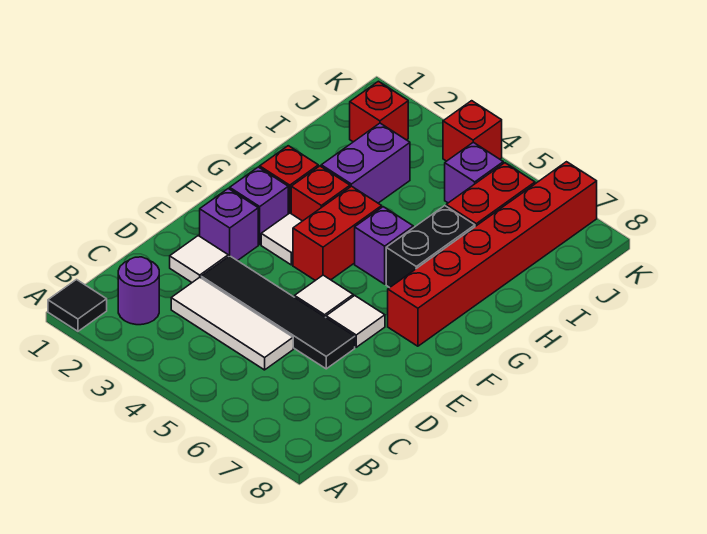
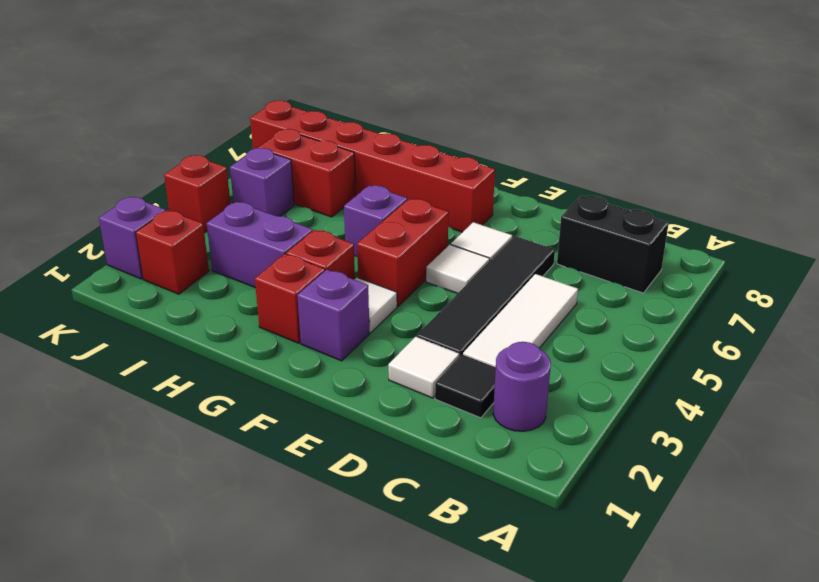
black tile A1 level 1 -> black tile C2 level 1
purple brick E2 level 1 -> purple brick K2 level 1
red brick F4:G4 level 1 -> red brick F4:F5 level 1
black brick G6:H6 level 1 -> black brick B7:C7 level 1

